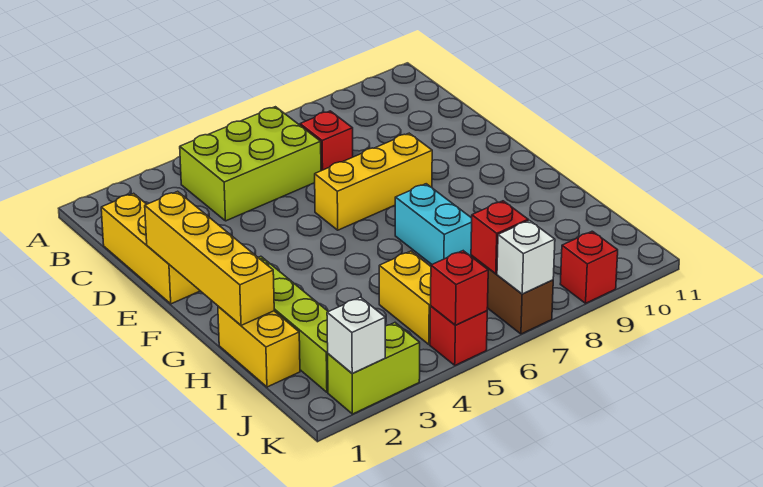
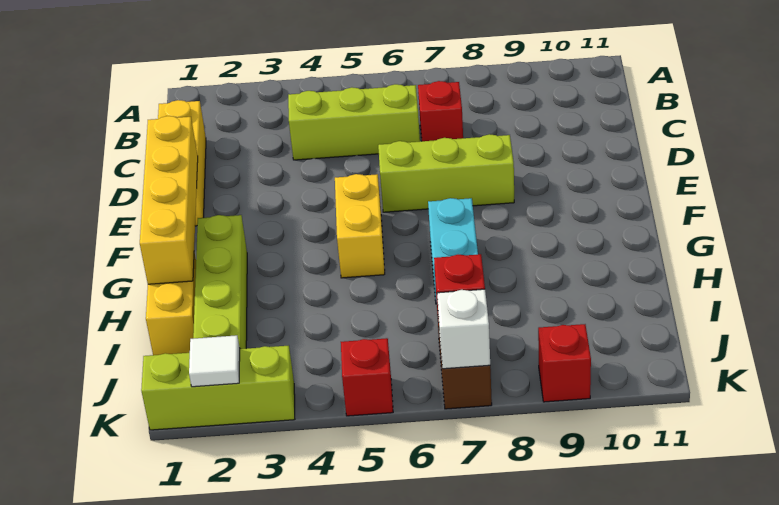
lime brick B4:C6 level 1 -> lime brick C4:C6 level 1
yellow brick E6:E8 level 1 -> lime brick E6:E8 level 1
yellow brick I5:J5 level 1 -> yellow brick F5:G5 level 1
lime brick K2:K3 level 1 -> lime brick K1:K3 level 1
white brick K2 level 2 -> white tile K2 level 2
red brick K5 level 2 -> none

